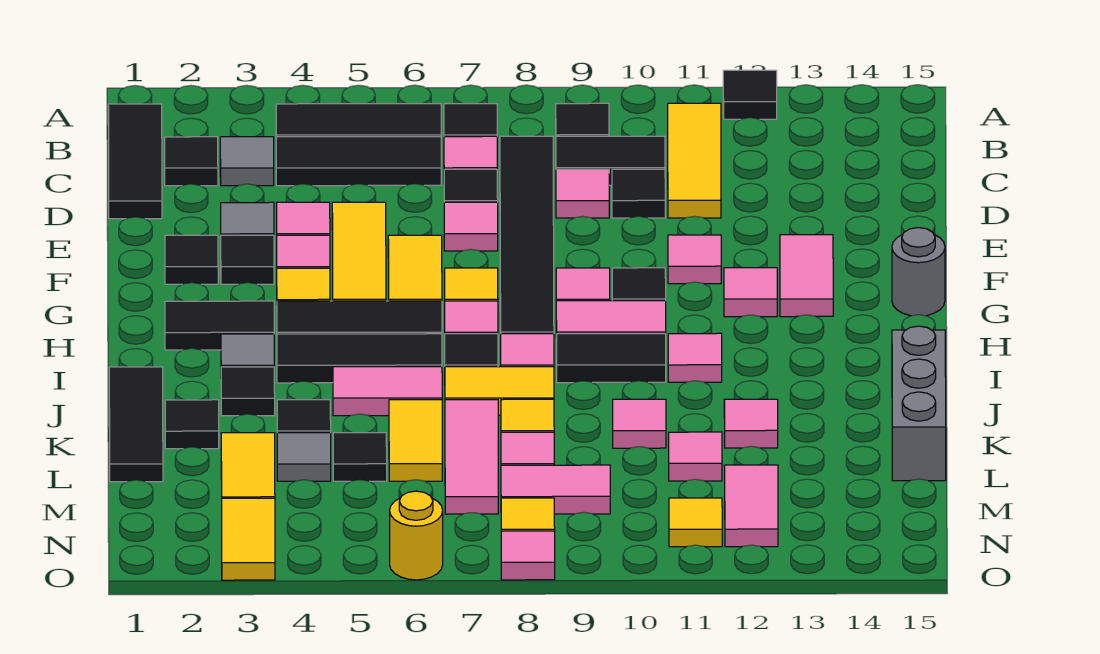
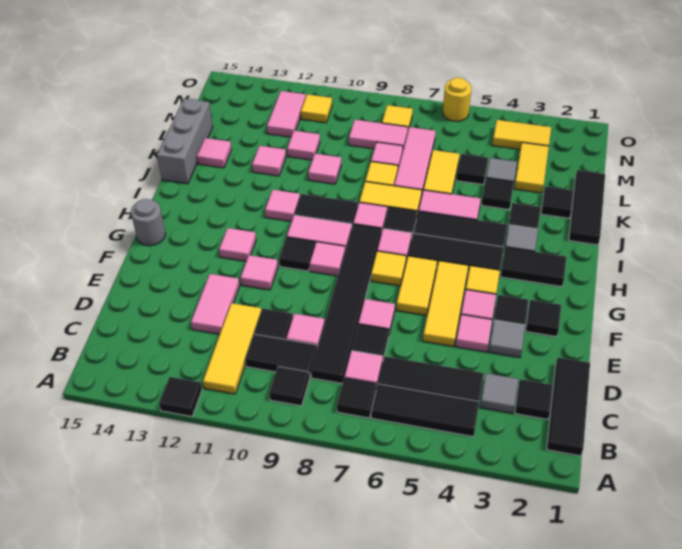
pink tile F13:G13 level 1 -> pink tile D12:E12 level 1
yellow tile N3:O3 level 1 -> yellow tile N3:N4 level 1
pink tile O8 level 1 -> pink tile K14 level 1

